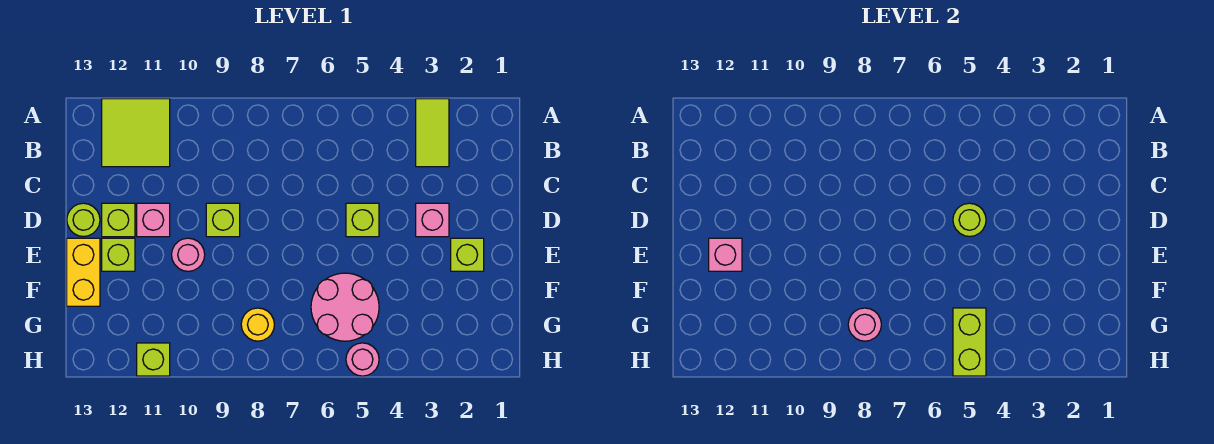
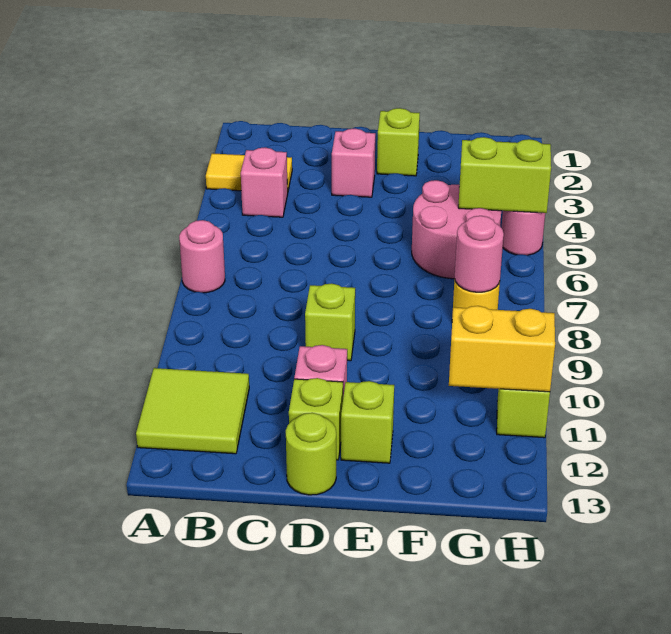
lime tile A3:B3 level 1 -> yellow tile A3:B3 level 1
lime brick D5 level 1 -> none
lime round brick D5 level 2 -> none
pink round brick E10 level 1 -> pink round brick A7 level 1
pink brick E12 level 2 -> pink brick B4 level 1
yellow brick E13:F13 level 1 -> yellow brick G11:H11 level 2

